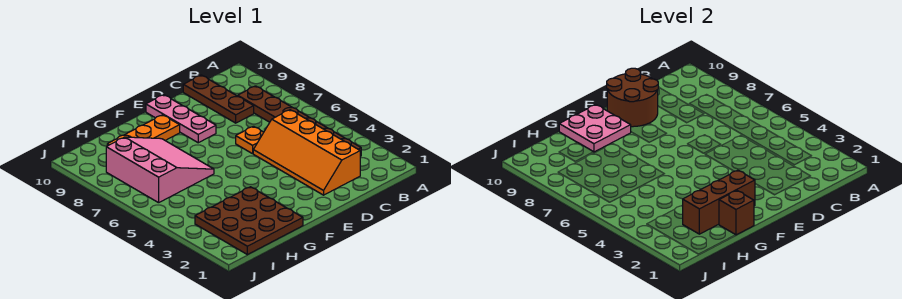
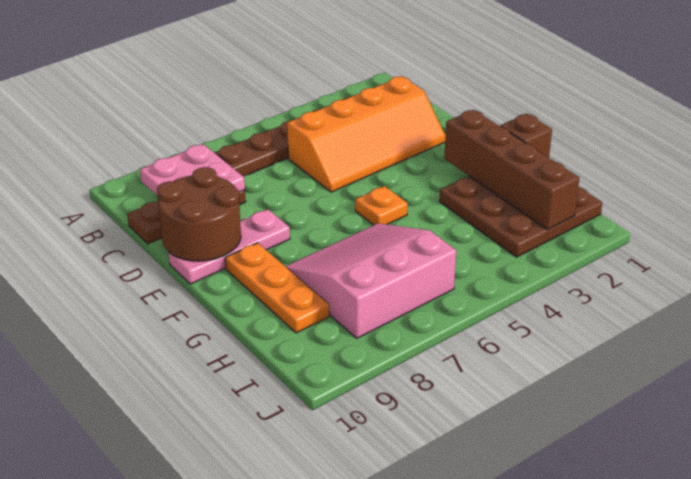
orange plate D6 level 1 -> orange plate F5 level 1
brown brick F2:H2 level 2 -> brown brick F2:I2 level 2
pink plate F9:G10 level 2 -> pink plate B8:C9 level 2

